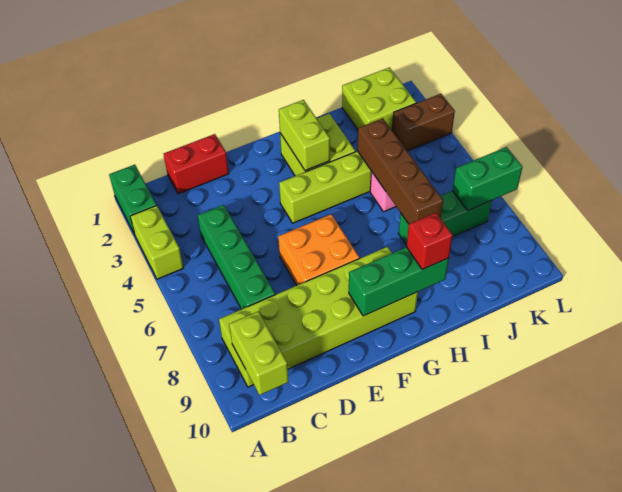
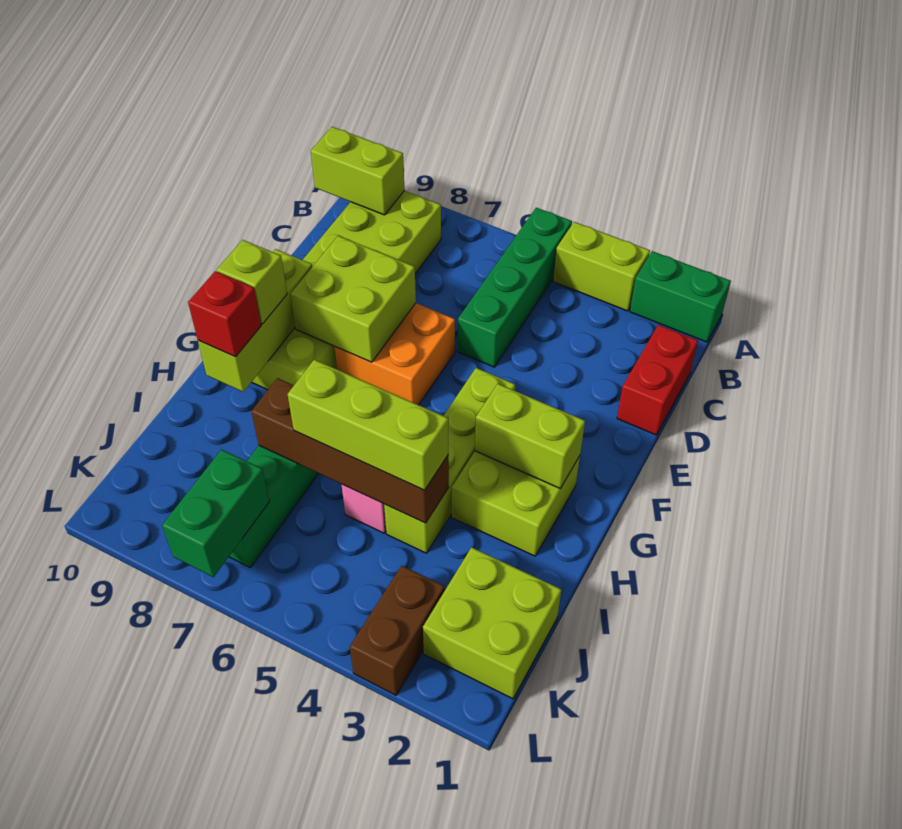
green brick C4:C7 level 1 -> green brick A5:D5 level 1
none -> lime brick E7:F8 level 2
green brick F9:H9 level 2 -> lime brick F9:H9 level 2
none -> lime brick G9 level 3
none -> lime brick I4:I6 level 3

